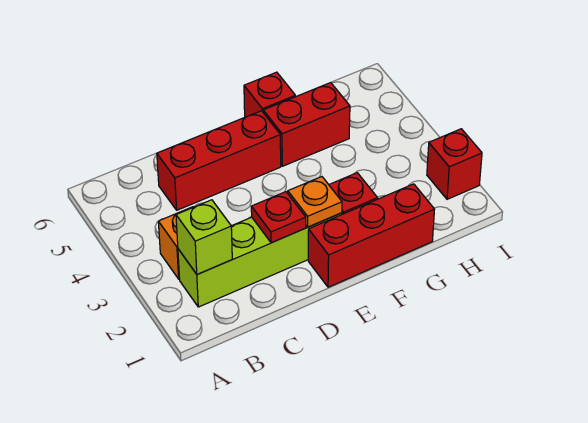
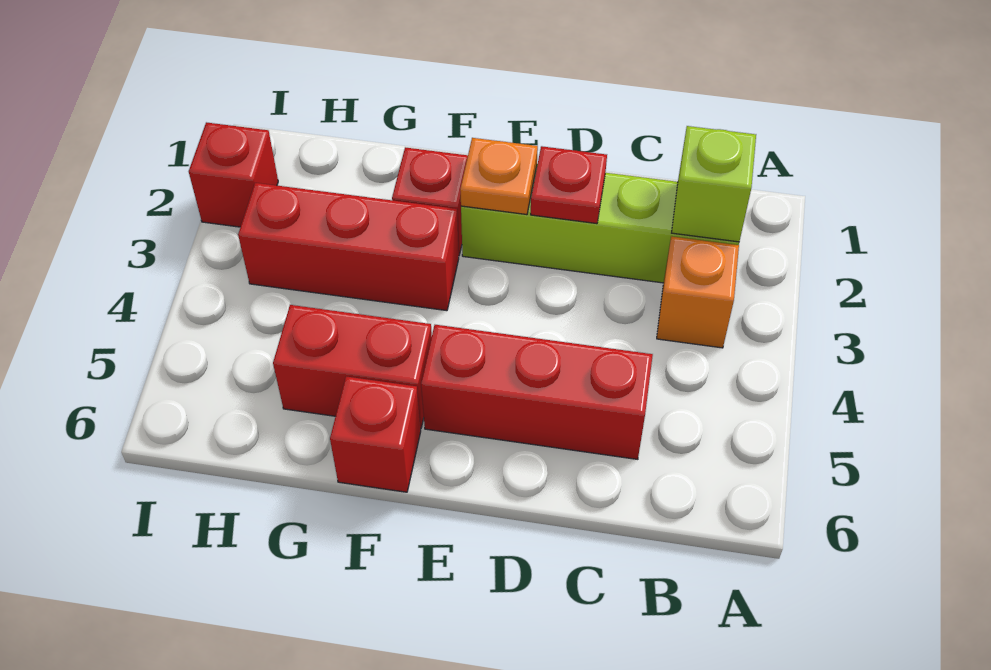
red brick E1:G1 level 1 -> red brick F3:H3 level 1

